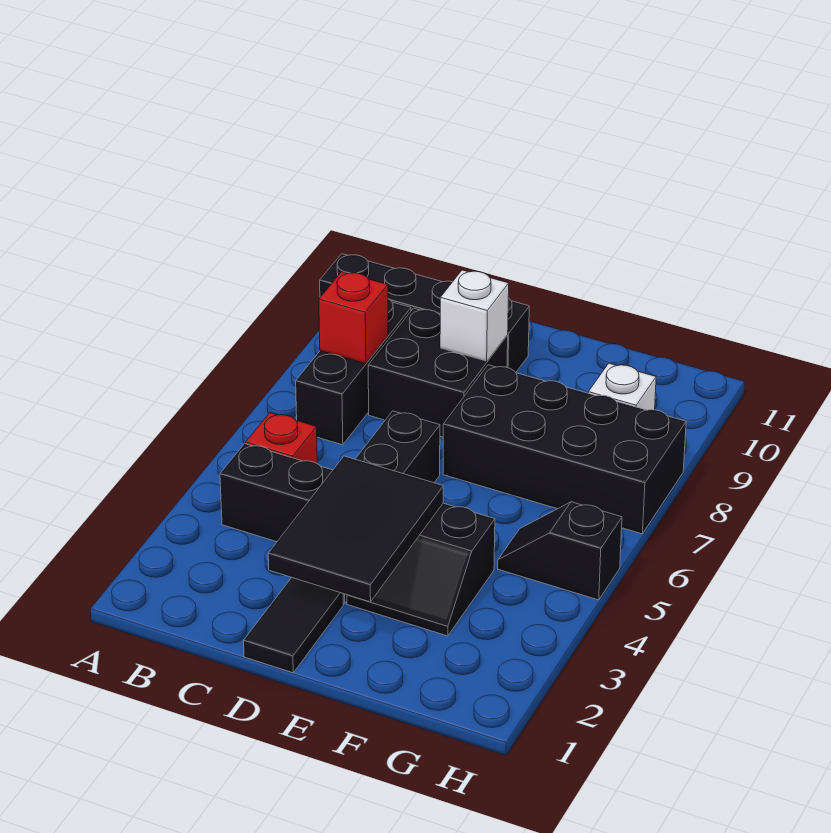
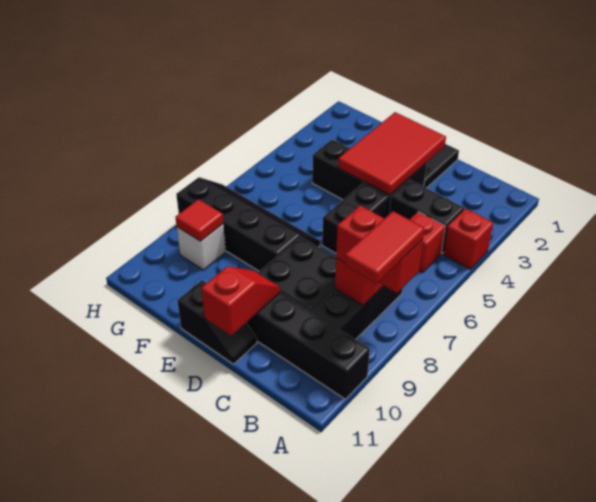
none -> red brick A4 level 1
none -> red brick A8:B8 level 3
none -> red tile A8:A9 level 4
black tile D2:E4 level 2 -> red tile D2:E4 level 2
white brick D9 level 2 -> none
none -> red slope D10:D11 level 2 top 11
black brick E7:H8 level 1 -> black slope E7:H8 level 1 top 8
black slope G5:H5 level 1 top H -> black slope D11:E11 level 1 top E
none -> red tile G9 level 2

